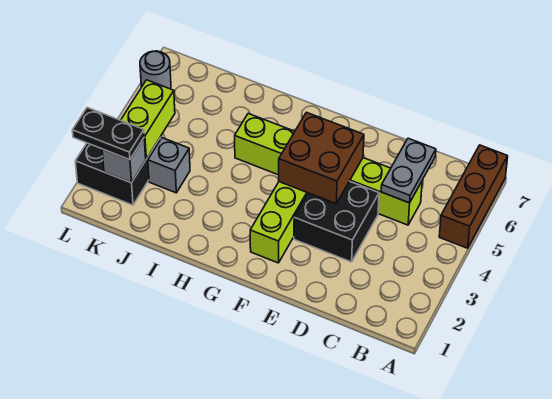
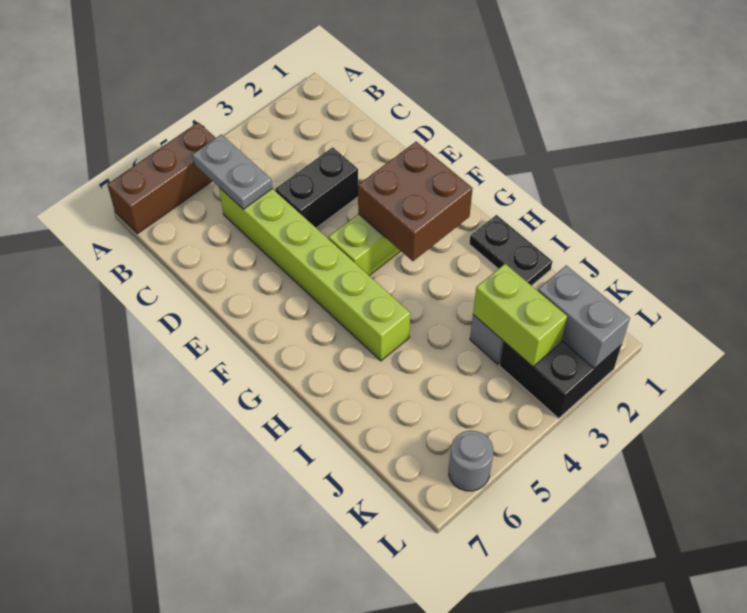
grey plate C5:C6 level 2 -> grey plate B5:C5 level 2
black brick D3:E4 level 1 -> black brick D3:D4 level 1
brown brick E4:F5 level 2 -> brown brick F2:G3 level 2
grey brick K2 level 2 -> grey brick K2:L2 level 2
black plate K2:L2 level 3 -> black plate H1:I1 level 1
lime brick K3:K4 level 2 -> lime brick J3:K3 level 2

